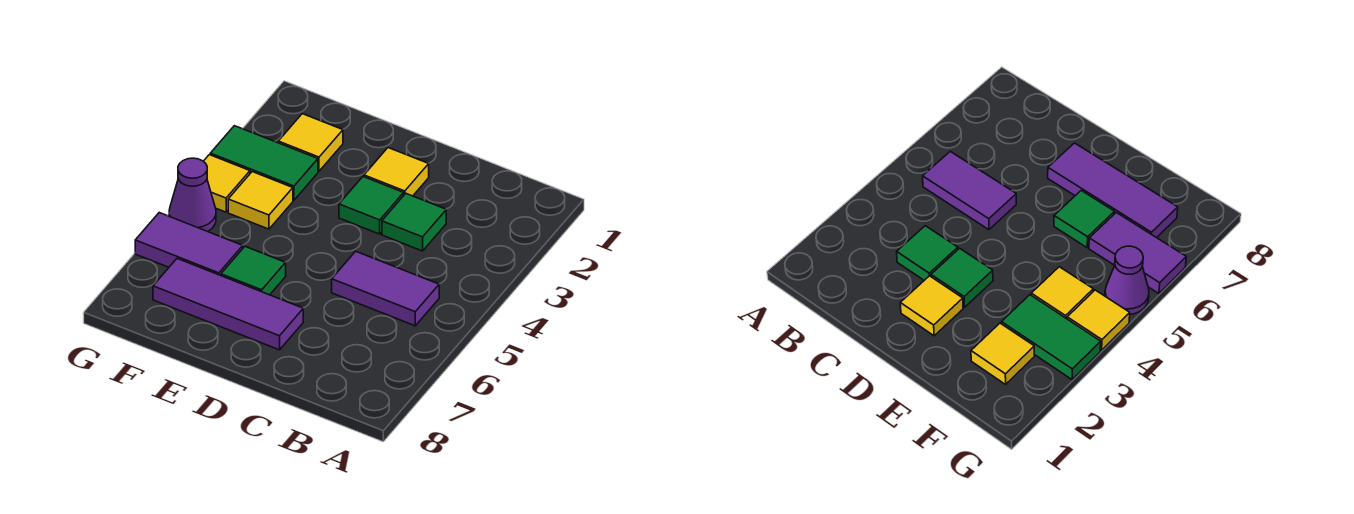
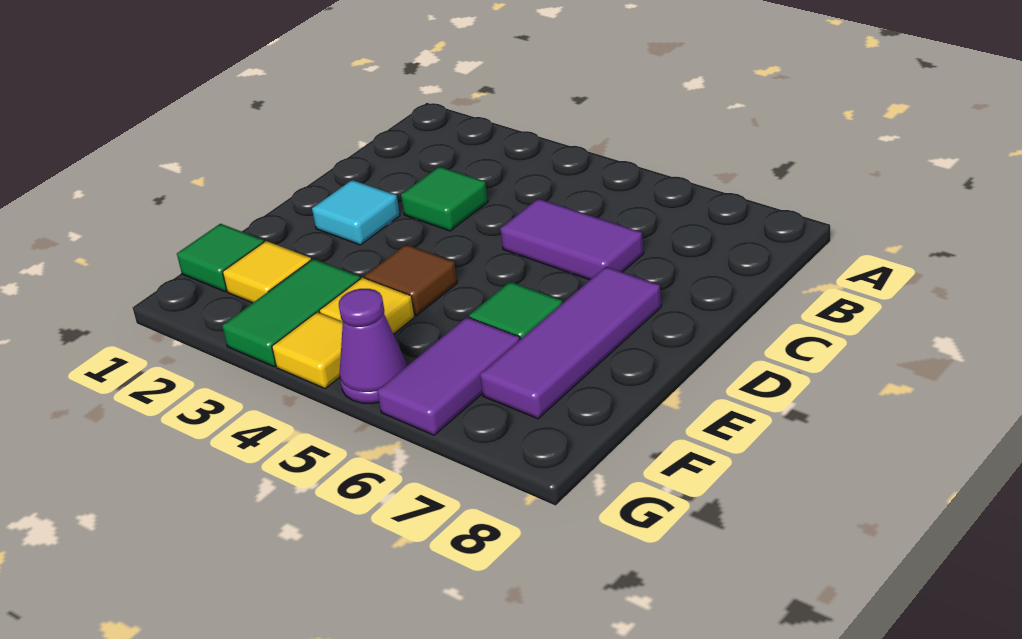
purple tile B5:C5 level 1 -> purple tile C5:C6 level 1
yellow tile D2 level 1 -> cyan tile D2 level 1
green tile D3 level 1 -> green tile F1 level 1
none -> brown tile E4 level 1

